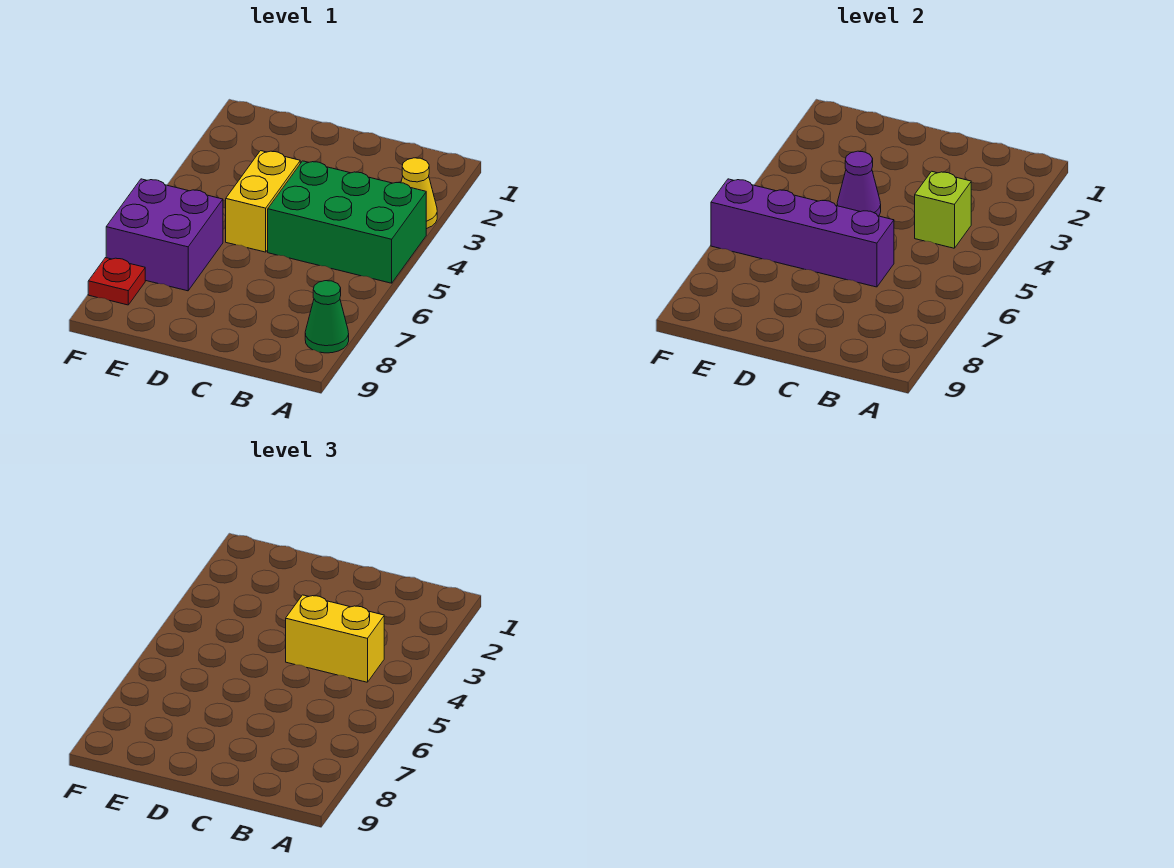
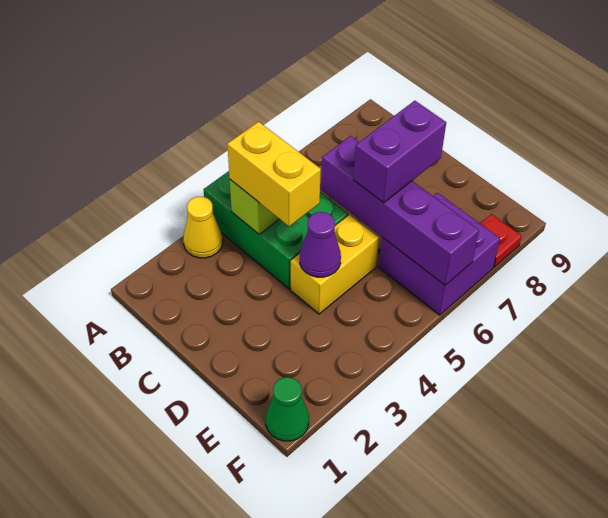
green cone A8 level 1 -> green cone F1 level 1
none -> purple brick D6:D7 level 3

